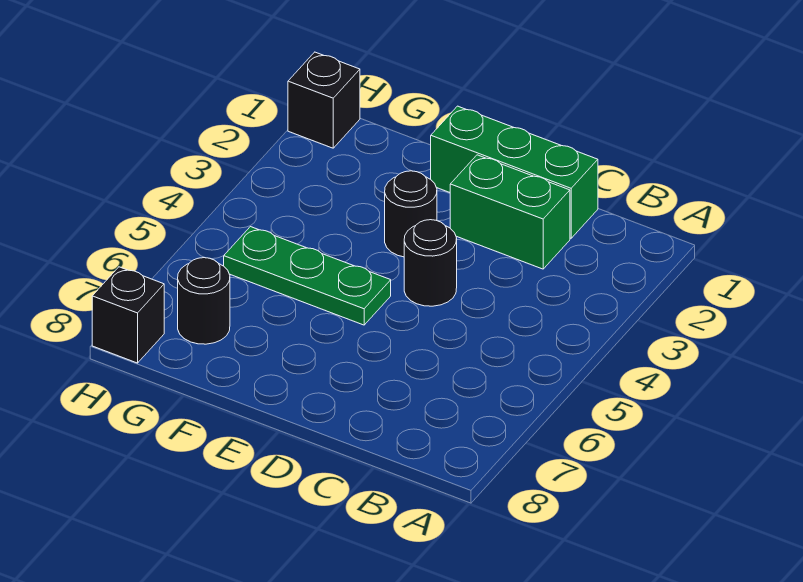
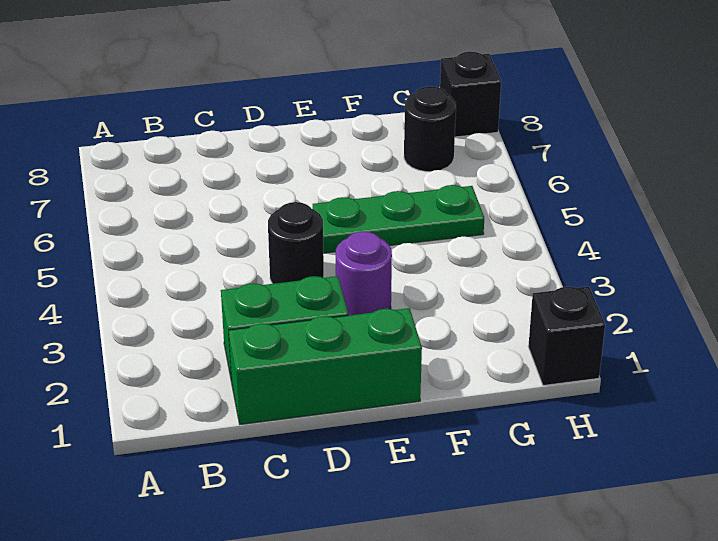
black round brick E3 level 1 -> purple round brick E3 level 1

